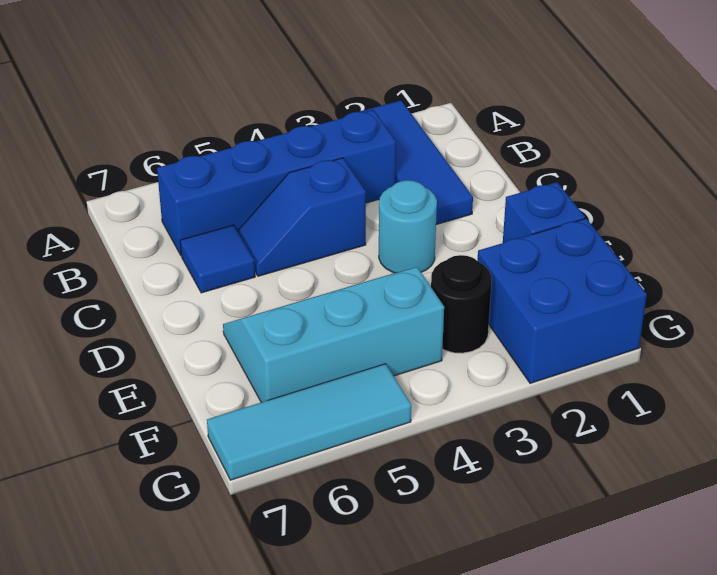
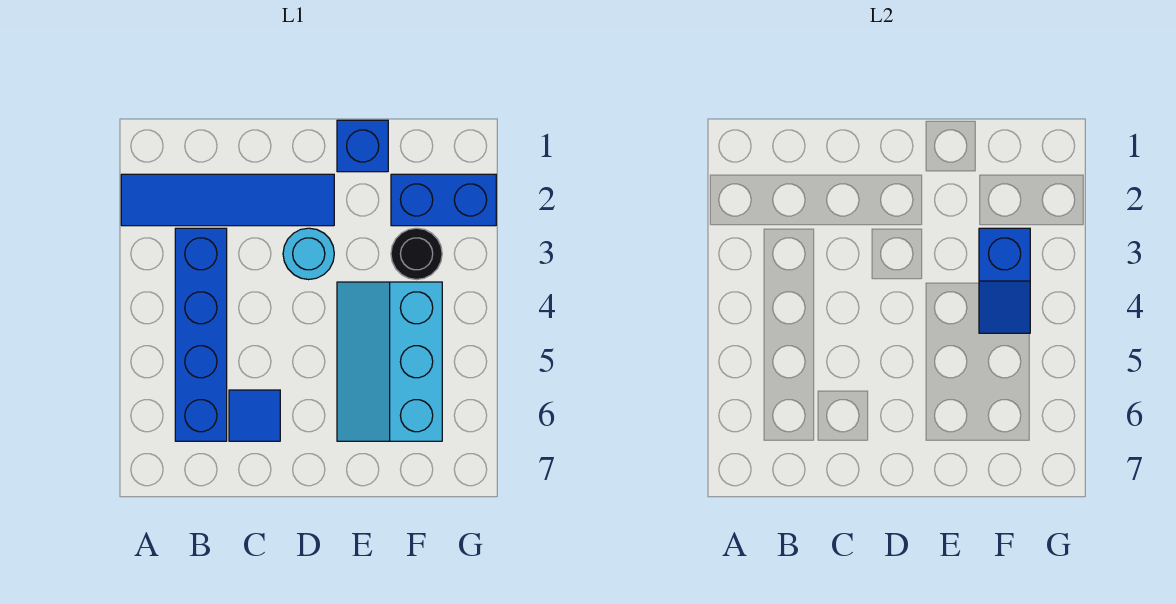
blue tile A2:C2 level 1 -> blue tile A2:D2 level 1
blue slope C4:C5 level 1 top 4 -> blue slope F3:F4 level 2 top 3
blue brick F1:G2 level 1 -> blue brick F2:G2 level 1
cyan tile G5:G7 level 1 -> none

